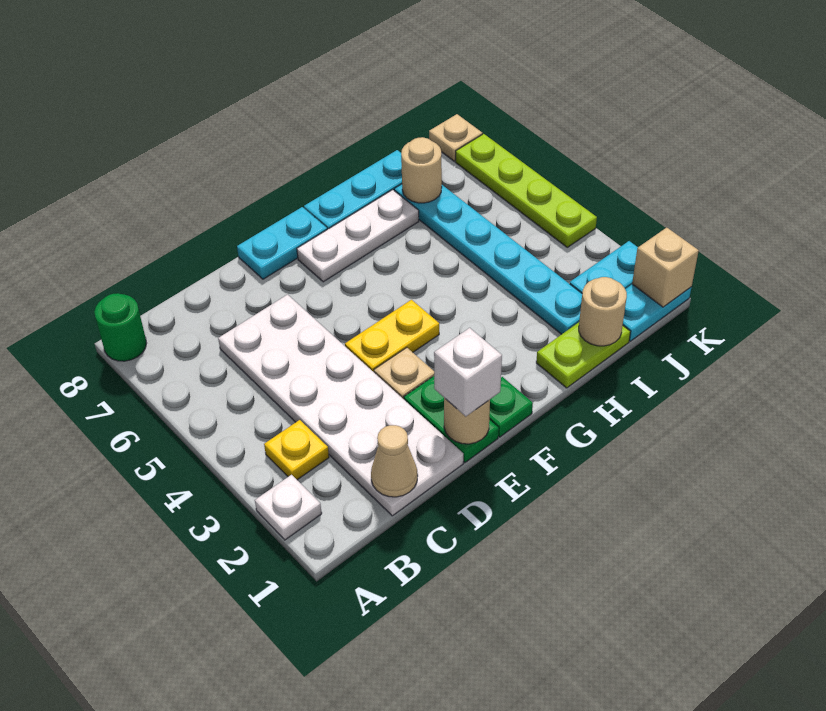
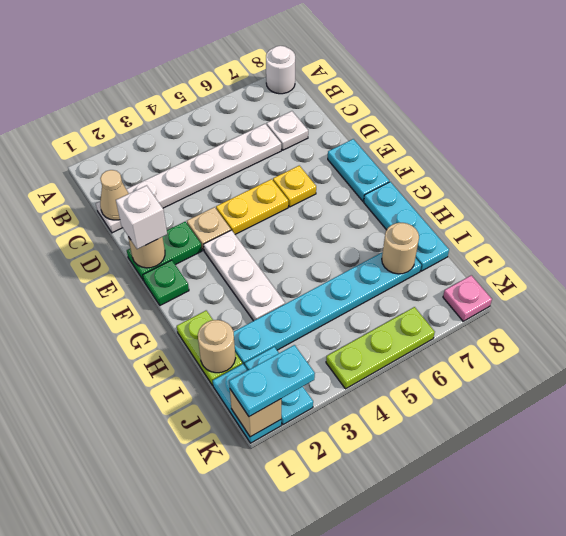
white plate A2 level 1 -> white plate C7 level 1
green round brick A8 level 1 -> white round brick A8 level 1
yellow plate B3 level 1 -> yellow plate E6 level 1
white plate C1:D6 level 1 -> white plate C1:C6 level 1
yellow plate E4:F4 level 1 -> yellow plate E4:E5 level 1
white plate F7:H7 level 1 -> white plate F3:H3 level 1
none -> cyan plate K1:K2 level 3
lime plate K4:K7 level 1 -> lime plate K4:K6 level 1
tan plate K8 level 1 -> pink plate K8 level 1

